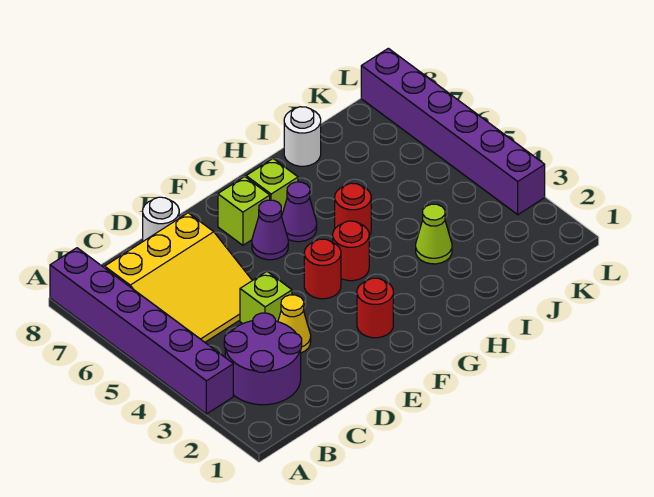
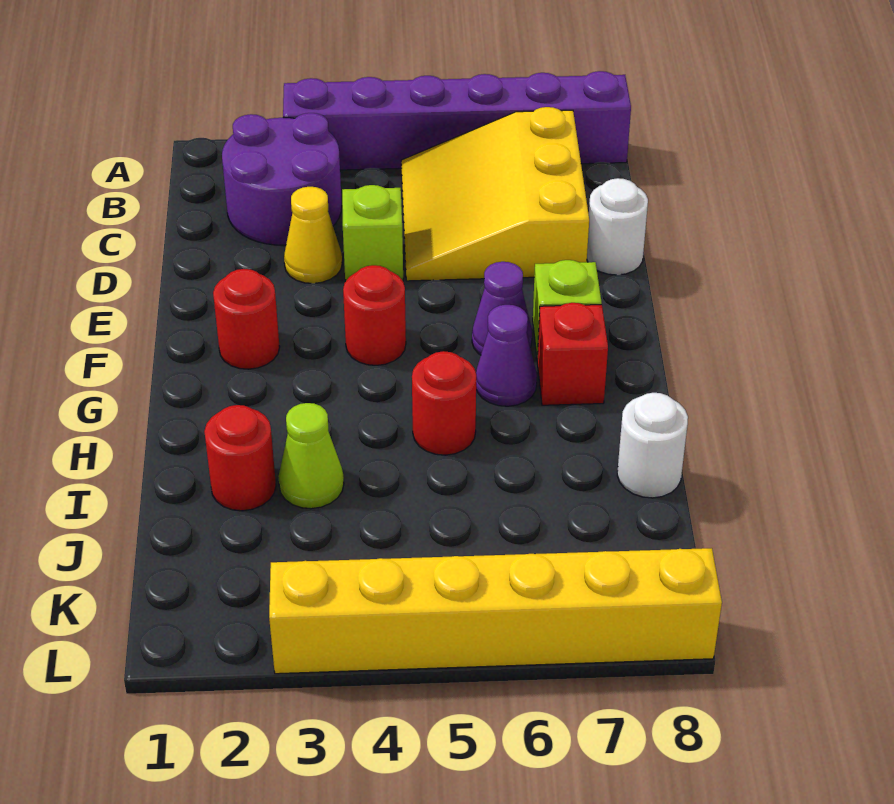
red round brick G4 level 1 -> red round brick I2 level 1
lime brick G7 level 1 -> red brick G7 level 1
purple brick L3:L8 level 1 -> yellow brick L3:L8 level 1

